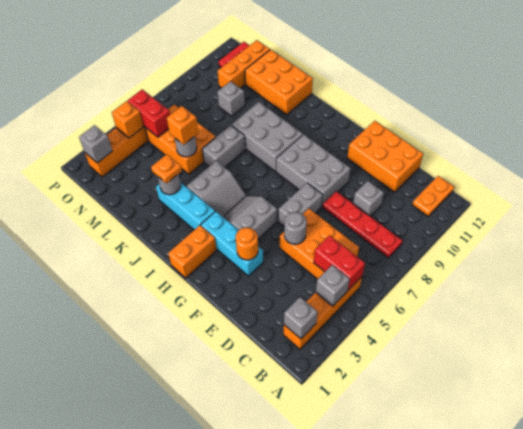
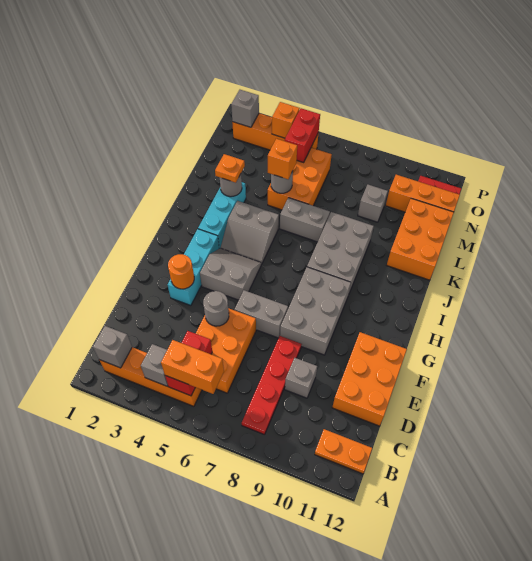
orange brick H1:H2 level 1 -> orange brick B5:B6 level 3

